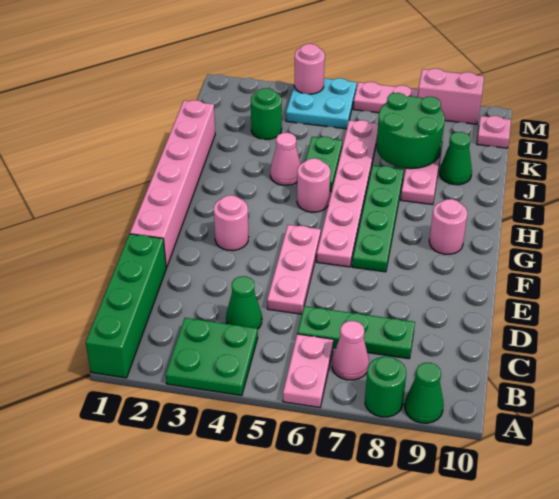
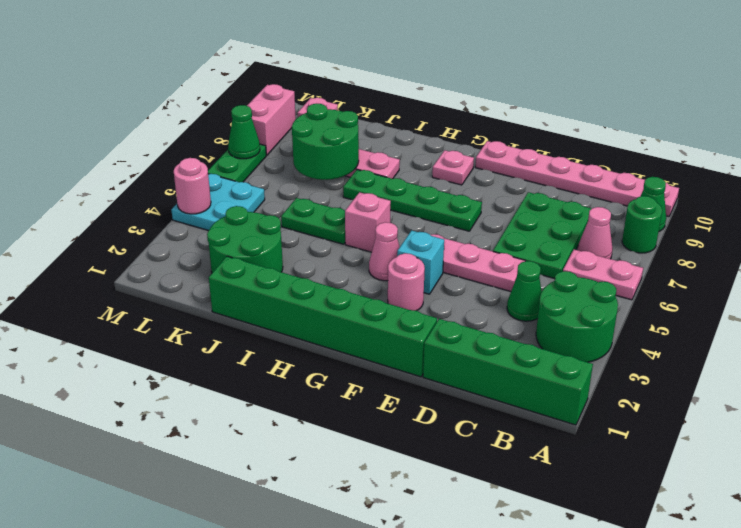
green plate A3:B4 level 1 -> green round brick A3:B4 level 1
green plate C6:C8 level 1 -> green plate C6:D8 level 1
pink brick E1:J1 level 1 -> green brick E1:J1 level 1
none -> cyan brick F4 level 1
pink plate F6:K6 level 1 -> pink plate A10:F10 level 1
pink round brick G9 level 1 -> pink plate G9 level 1
pink round brick H5 level 1 -> pink brick H5 level 1
pink cone I4 level 1 -> pink cone G4 level 1
green cone J9 level 1 -> green cone M7 level 2
green round brick K3 level 1 -> green round brick J2:K3 level 1
pink plate M6:M7 level 1 -> green plate M6:M7 level 1

